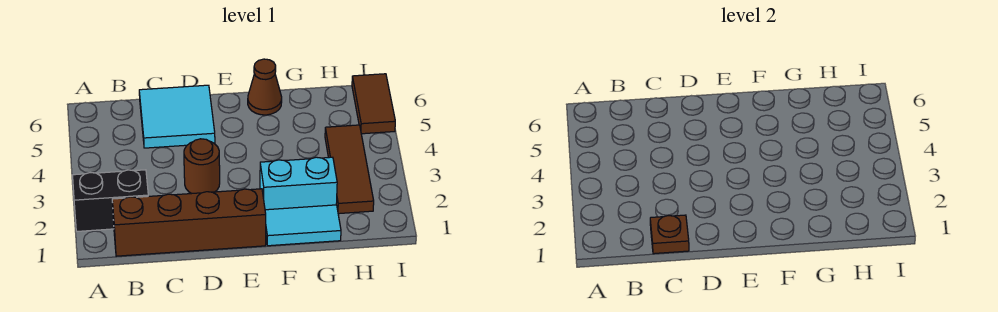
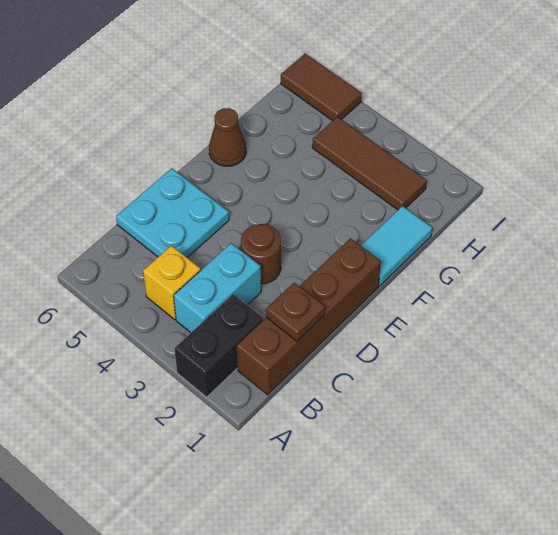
none -> yellow brick B4 level 1
cyan tile C5:D6 level 1 -> cyan plate C5:D6 level 1
cyan brick F2:G2 level 1 -> cyan brick B3:C3 level 1

